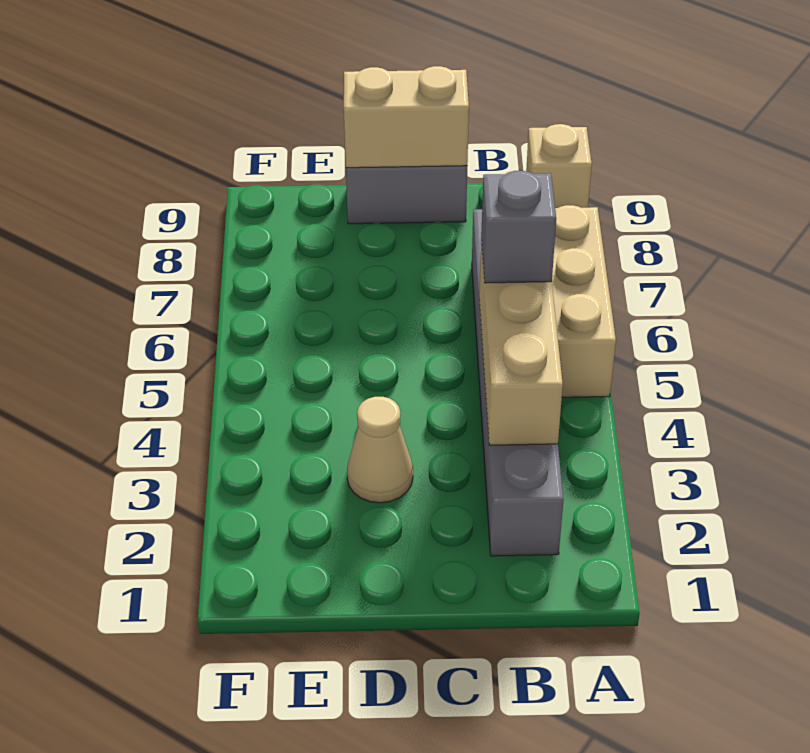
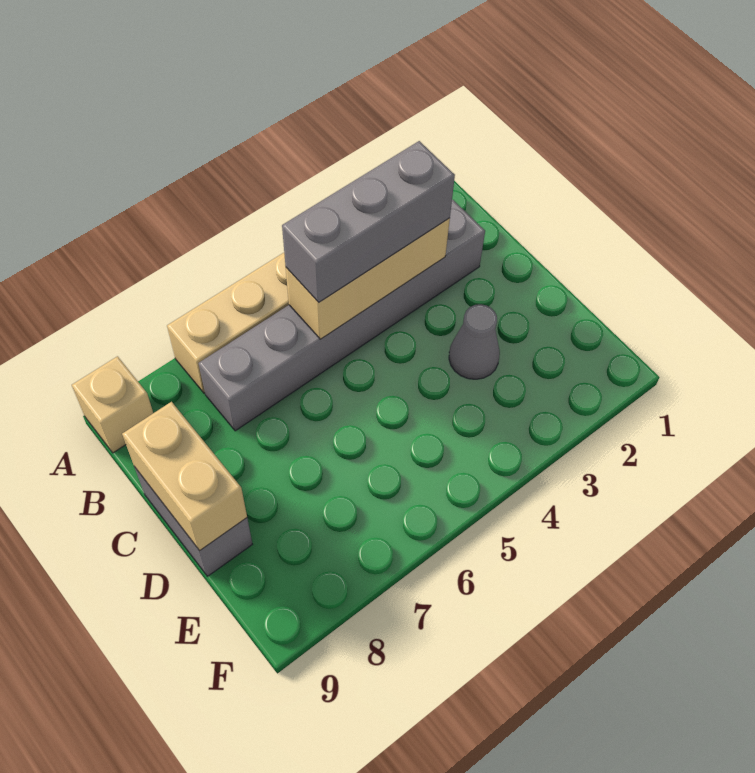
grey brick B5 level 3 -> grey brick B3:B5 level 3
tan cone D3 level 1 -> grey cone D3 level 1

